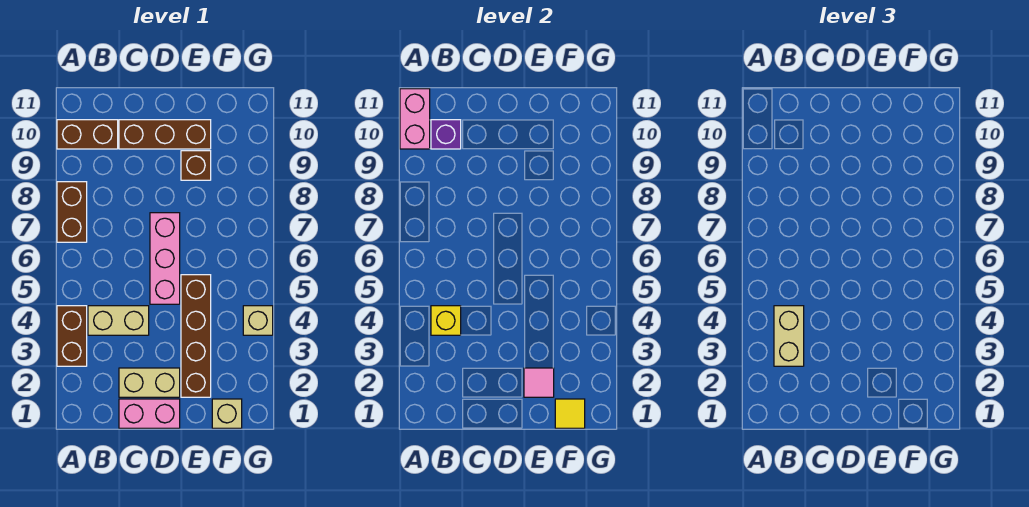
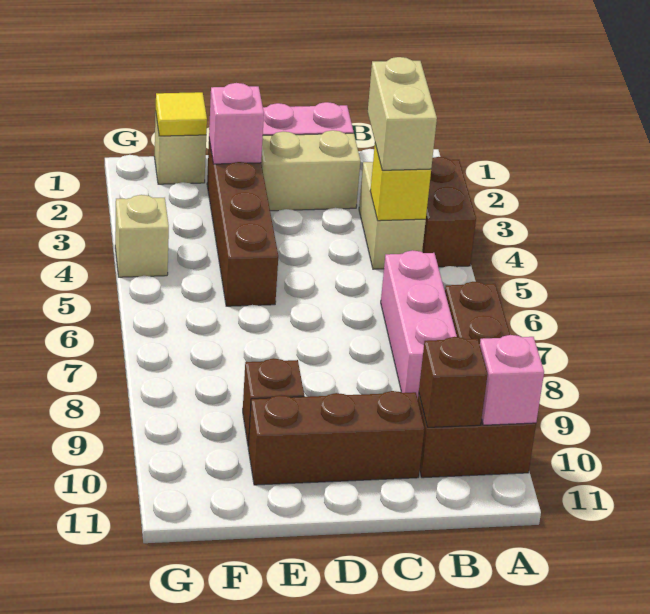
pink brick A10:A11 level 2 -> pink brick A10 level 2
tan brick B4:C4 level 1 -> tan brick B3:B4 level 1
purple brick B10 level 2 -> brown brick B10 level 2
pink brick D5:D7 level 1 -> pink brick B6:B8 level 1
pink tile E2 level 2 -> pink brick E2 level 2

